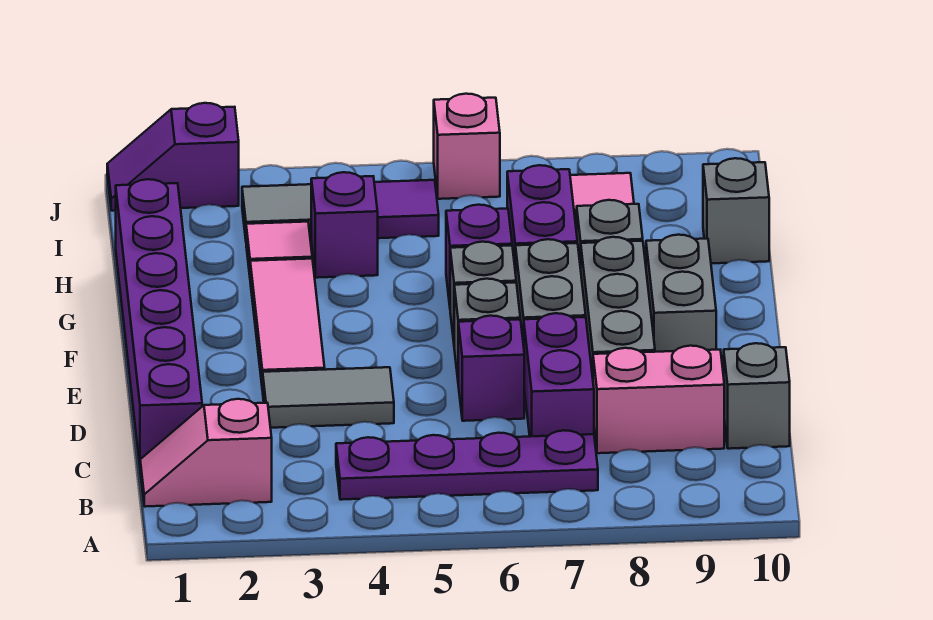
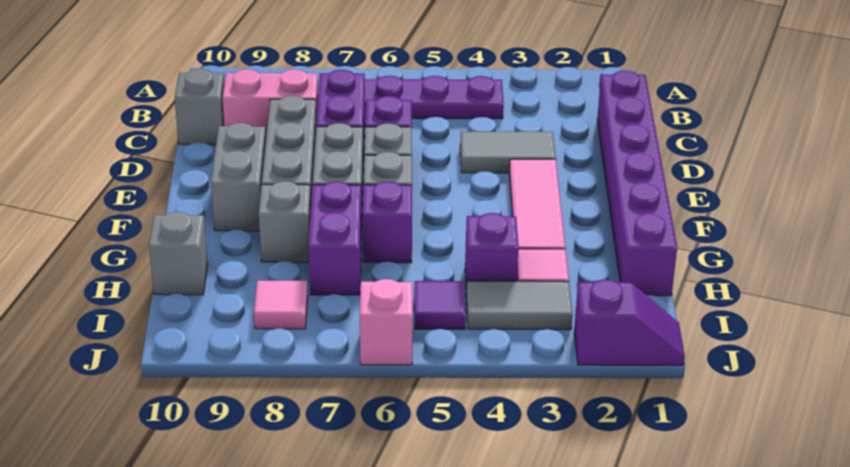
pink slope B1:B2 level 1 top 2 -> none

